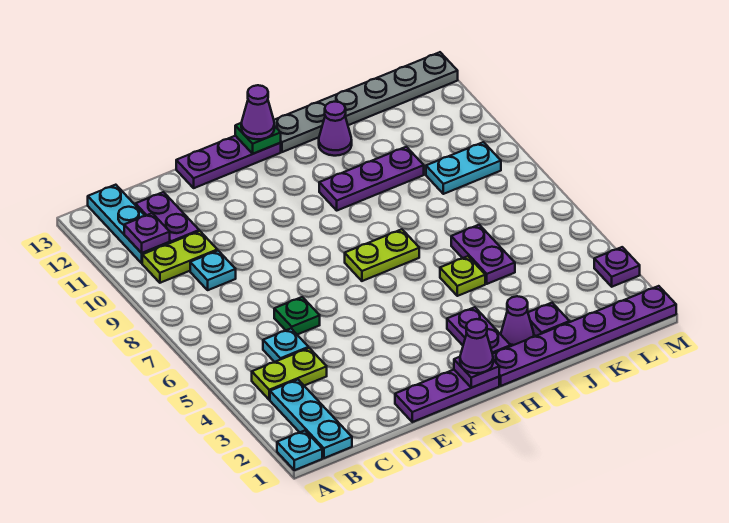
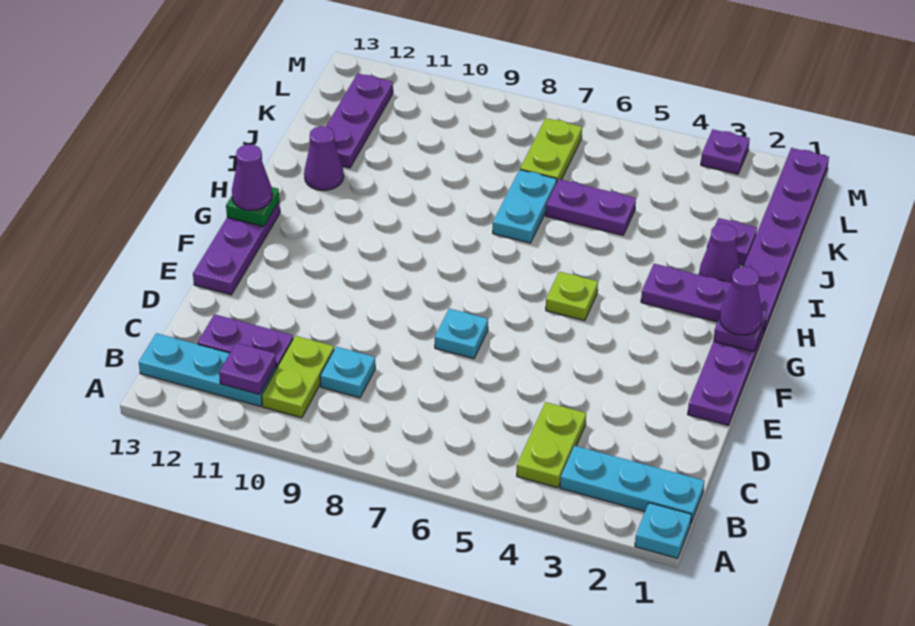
cyan plate C5 level 1 -> cyan plate E7 level 1
green plate D6 level 1 -> none
lime plate G7:H7 level 1 -> lime plate K7:L7 level 1
purple plate H10:J10 level 1 -> purple plate J12:L12 level 1
grey plate H13:M13 level 1 -> none
lime plate I5 level 1 -> lime plate G5 level 1
cyan plate K9:L9 level 1 -> cyan plate I7:J7 level 1

